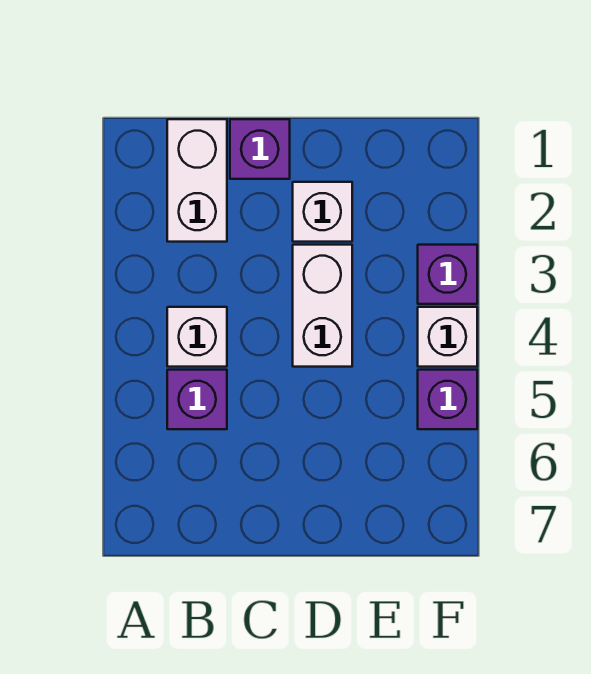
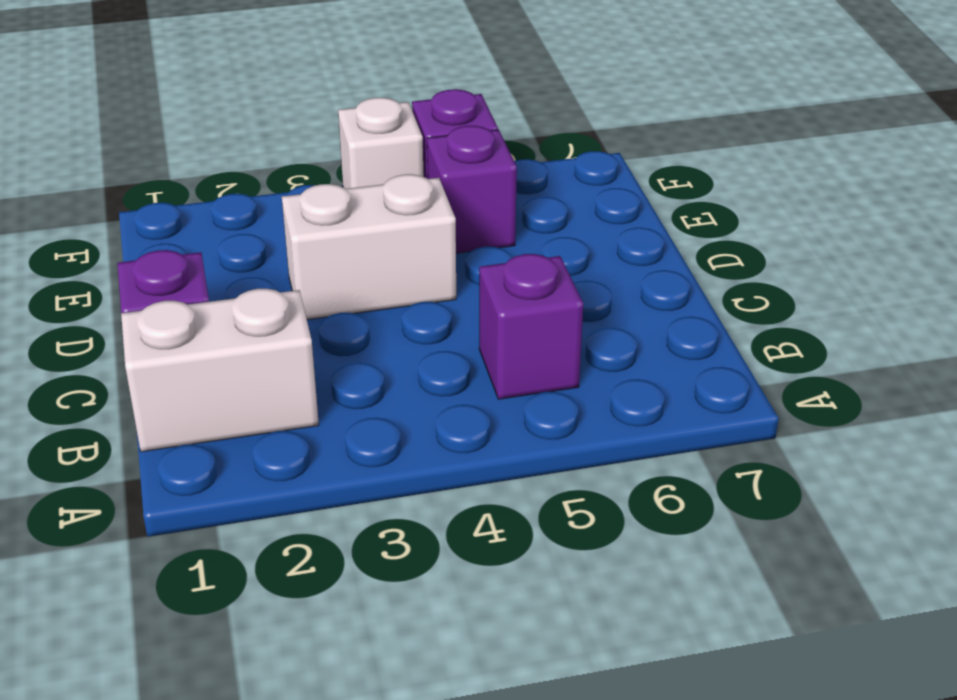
white brick B4 level 1 -> none
white brick D2 level 1 -> none
purple brick F3 level 1 -> purple brick E5 level 1

